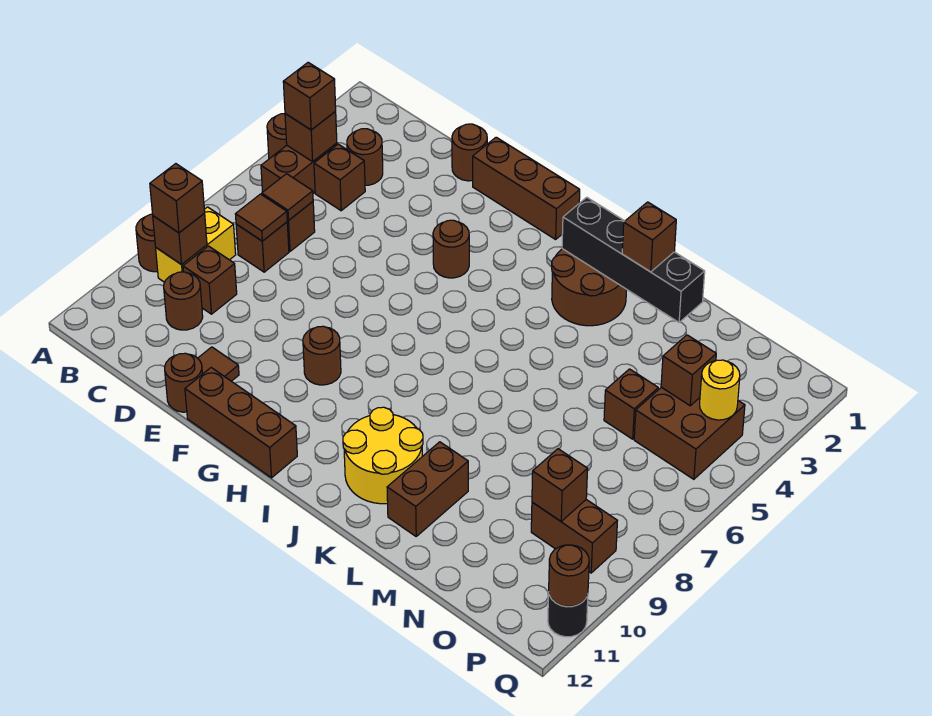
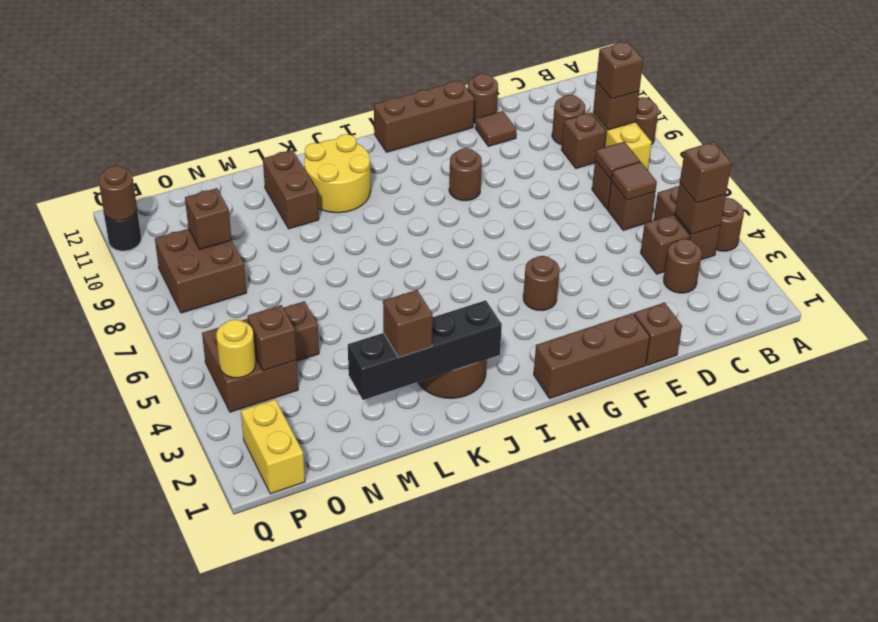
brown round brick E1 level 1 -> brown brick E1 level 1
brown brick O9:P9 level 1 -> brown brick O8:P9 level 1
none -> yellow brick P1:P2 level 1

